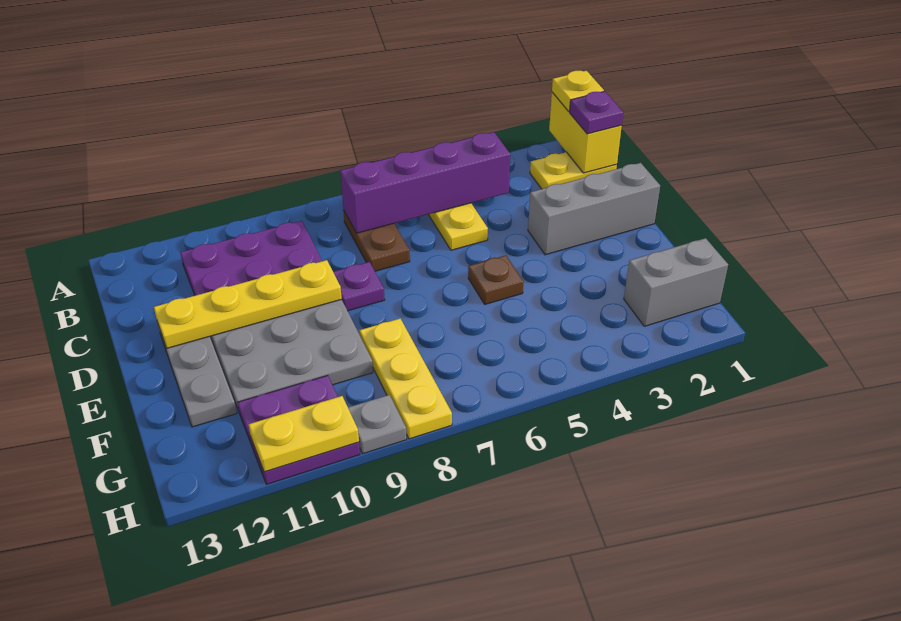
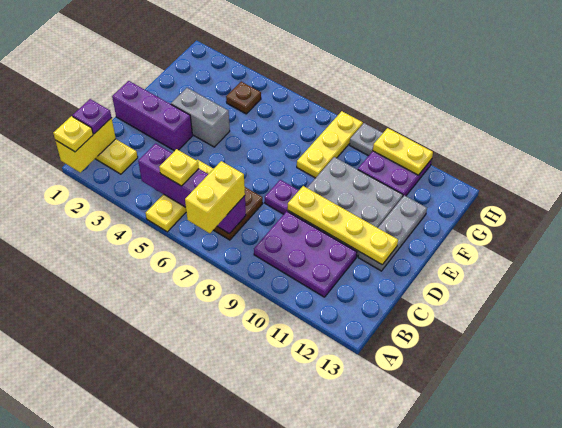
none -> yellow brick A7:B7 level 3
none -> yellow plate B5 level 3
grey brick D1:D3 level 1 -> purple brick D1:D3 level 1
brown plate E5 level 1 -> brown plate G4 level 1
grey brick G1:G2 level 1 -> grey brick E3:E4 level 1

